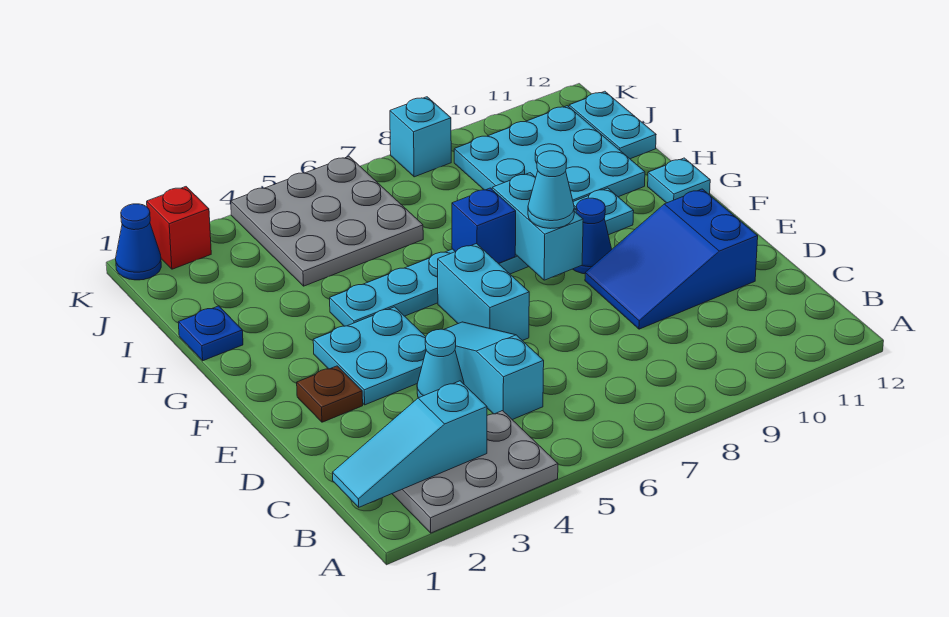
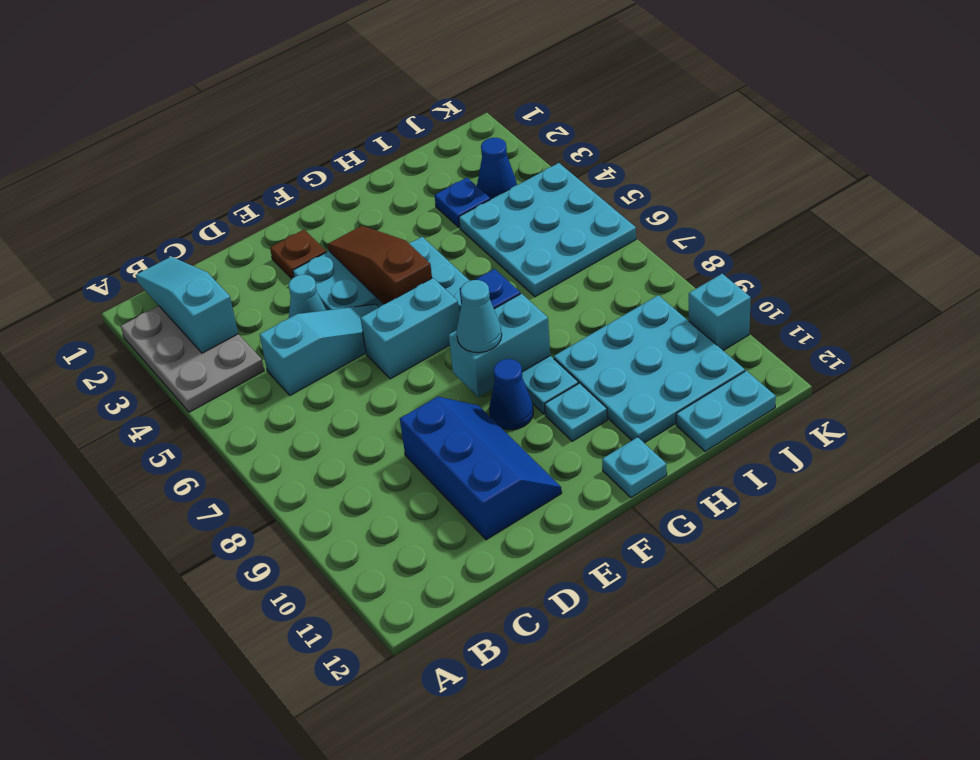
blue slope D9:E11 level 1 top 11 -> blue slope D9:E11 level 1 top D
none -> brown slope F3:F5 level 2 top 5
blue plate H1 level 1 -> blue plate I3 level 1
grey plate I4:K6 level 1 -> cyan plate I4:K6 level 1
blue cone K1 level 1 -> blue cone J3 level 1
red brick K2 level 1 -> none
cyan brick K8 level 1 -> cyan brick K10 level 1

